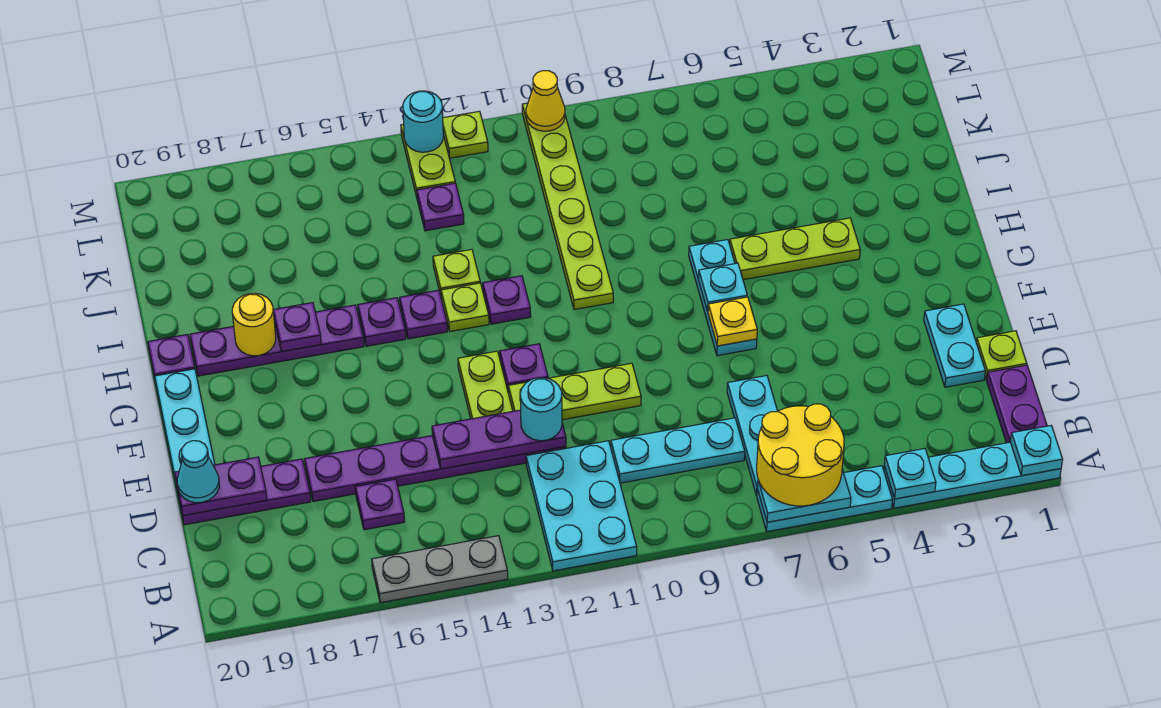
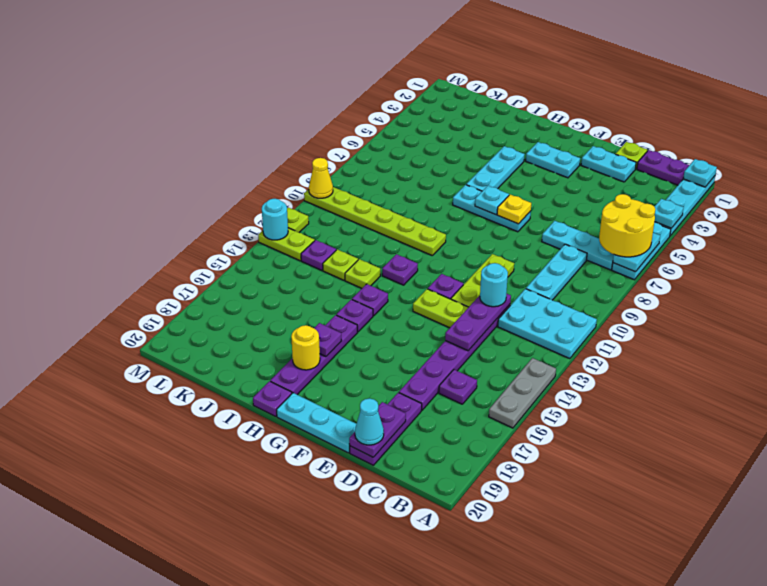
none -> cyan plate F3:G3 level 1
lime plate H4:H6 level 1 -> cyan plate H4:H6 level 1
lime plate H13 level 1 -> lime plate J13 level 1

